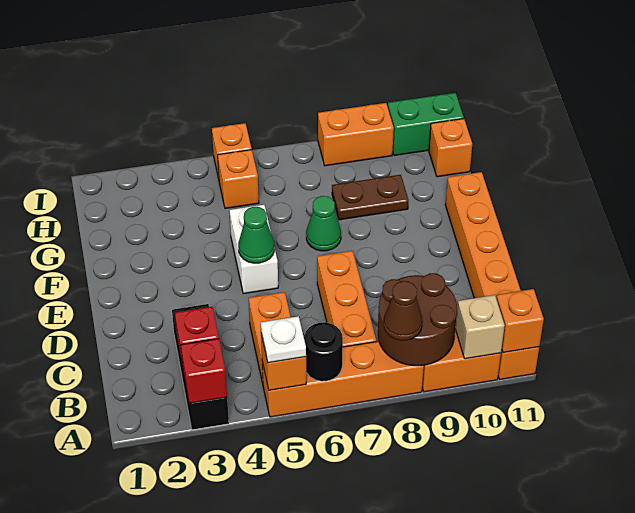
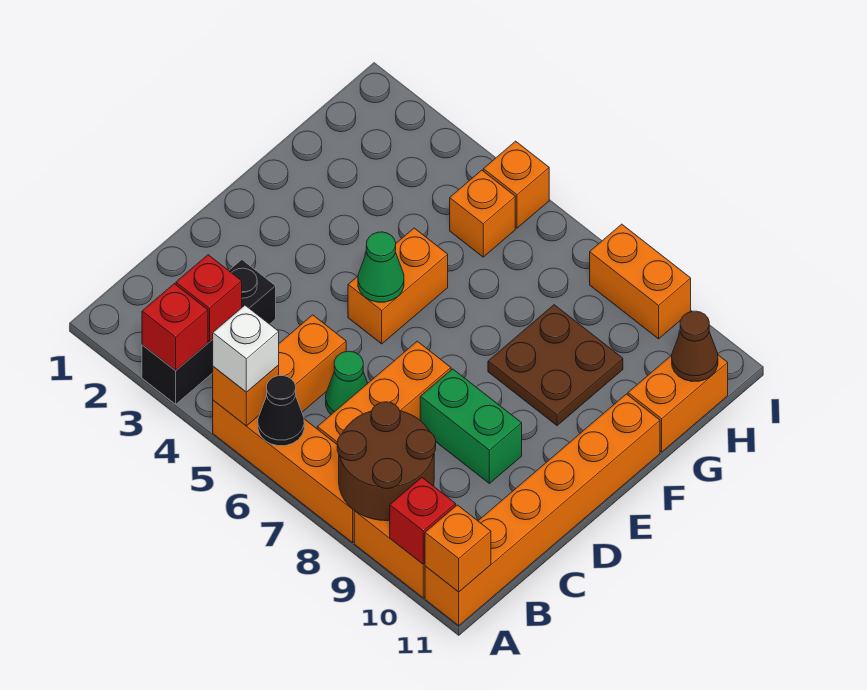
white plate A5 level 3 -> white brick A5 level 3
black round brick A6 level 2 -> black cone A6 level 2
brown cone A8 level 3 -> brown cone H11 level 2
tan brick A10 level 2 -> red brick A10 level 2
white brick E5:F5 level 1 -> orange brick E5:F5 level 1
green cone F7 level 1 -> green cone C6 level 1
brown plate G8:G9 level 1 -> brown plate F8:G9 level 1
orange brick H11 level 1 -> orange brick G11:H11 level 1
green brick I10:I11 level 1 -> green brick D8:D9 level 1

